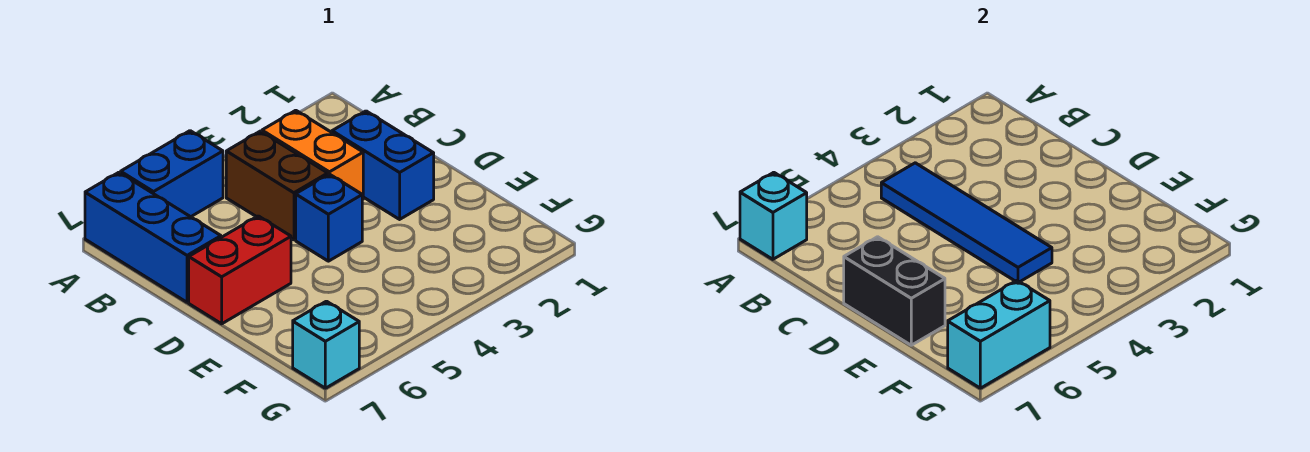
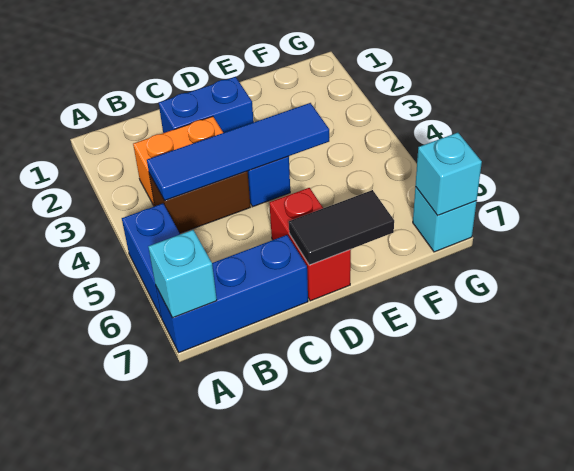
black brick D7:E7 level 2 -> black tile D7:E7 level 2
cyan brick G6:G7 level 2 -> cyan brick G7 level 2

